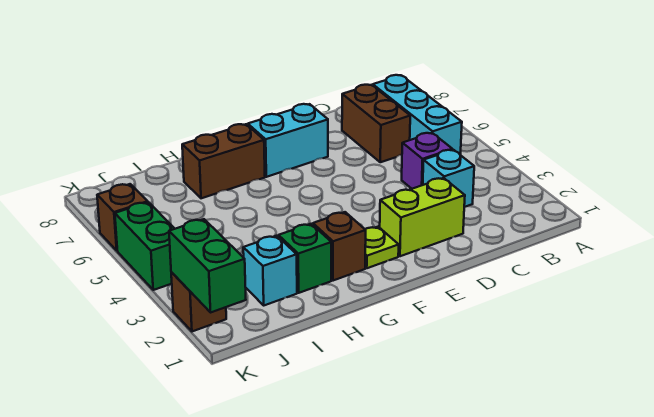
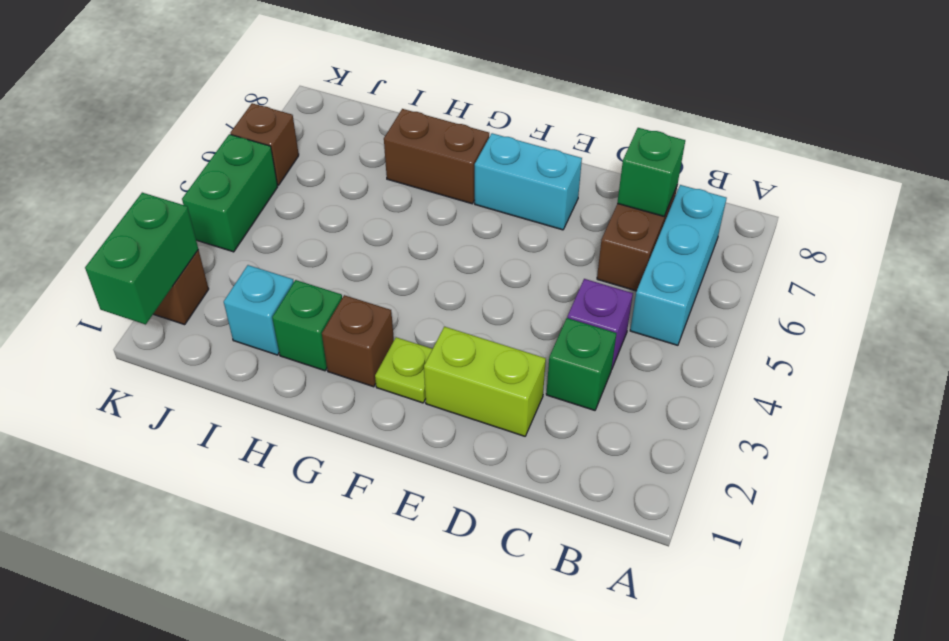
cyan brick C3 level 1 -> green brick C3 level 1
none -> green brick C7 level 2

